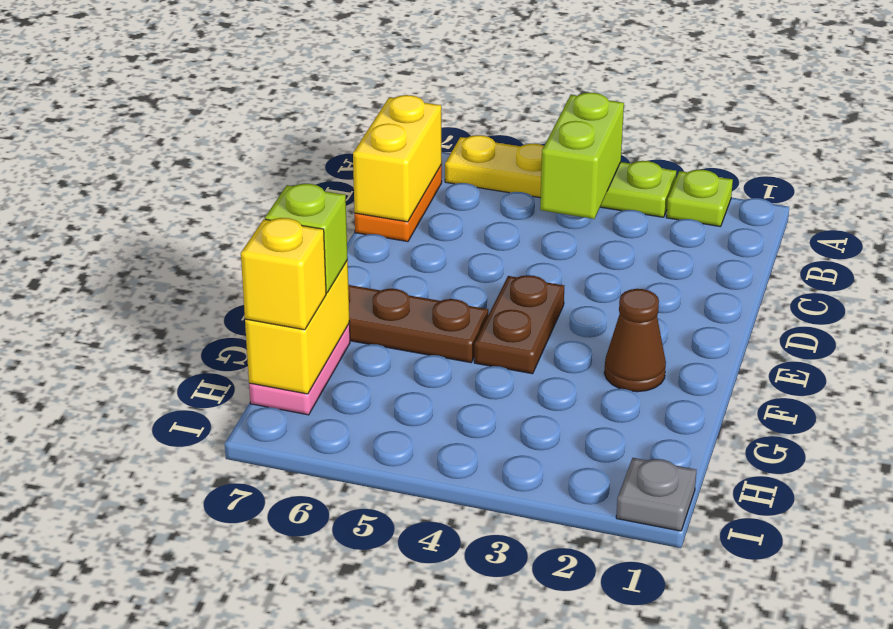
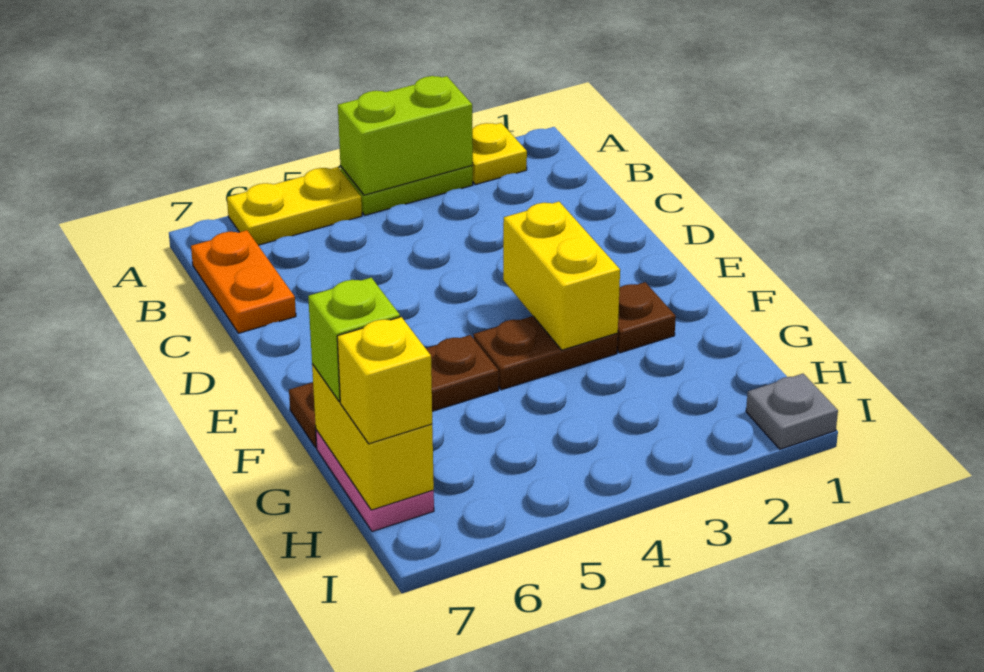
lime plate A2 level 1 -> yellow plate A2 level 1
lime brick A4:B4 level 2 -> lime brick A3:A4 level 2
yellow brick B7:C7 level 2 -> yellow brick E3:F3 level 2
brown plate E4:F4 level 1 -> brown plate F3:F4 level 1
brown cone F2 level 1 -> brown plate F2 level 1

